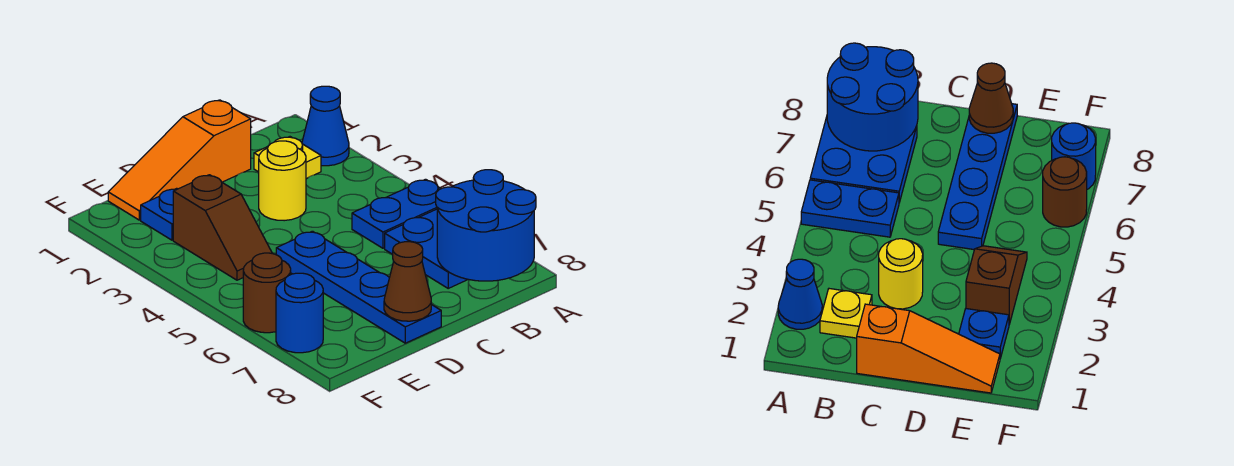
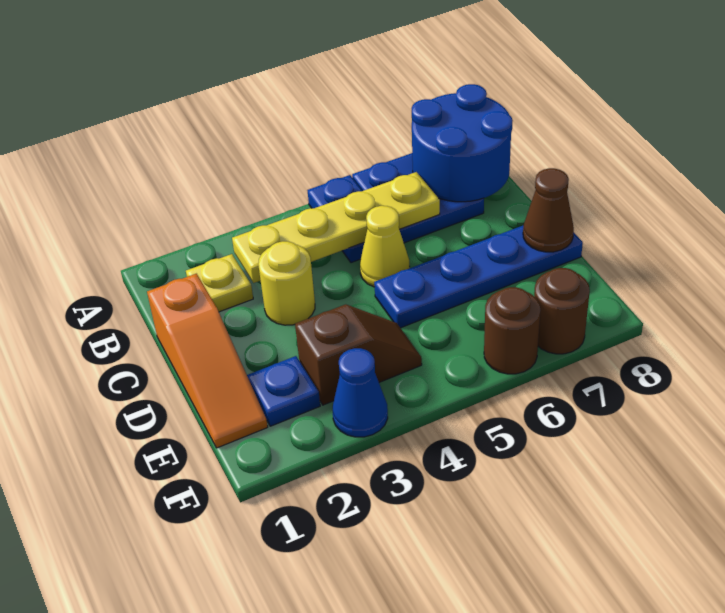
blue cone A2 level 1 -> blue cone F3 level 1
none -> yellow plate B3:B6 level 2
none -> yellow cone C5 level 1
blue round brick F7 level 1 -> brown round brick F7 level 1

